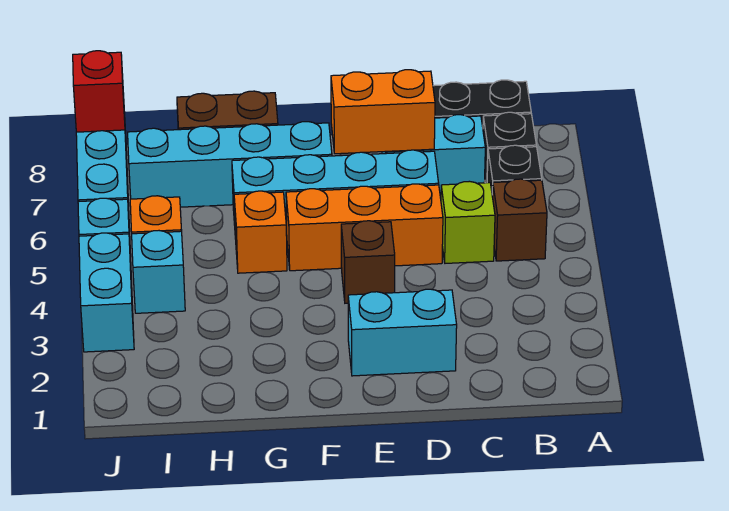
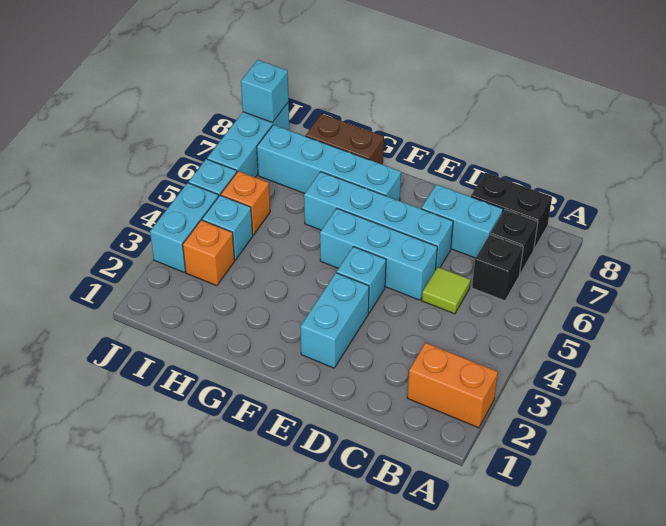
brown brick B5 level 1 -> none
lime brick C5 level 1 -> lime tile C5 level 1
cyan brick D2:E2 level 1 -> cyan brick E2:E3 level 1
orange brick D5:F5 level 1 -> cyan brick D5:F5 level 1
orange brick D7:E7 level 2 -> orange brick A2:B2 level 1
brown brick E4 level 1 -> cyan brick E4 level 1
orange brick G5 level 1 -> orange brick I3 level 1
red brick J8 level 2 -> cyan brick J8 level 2

